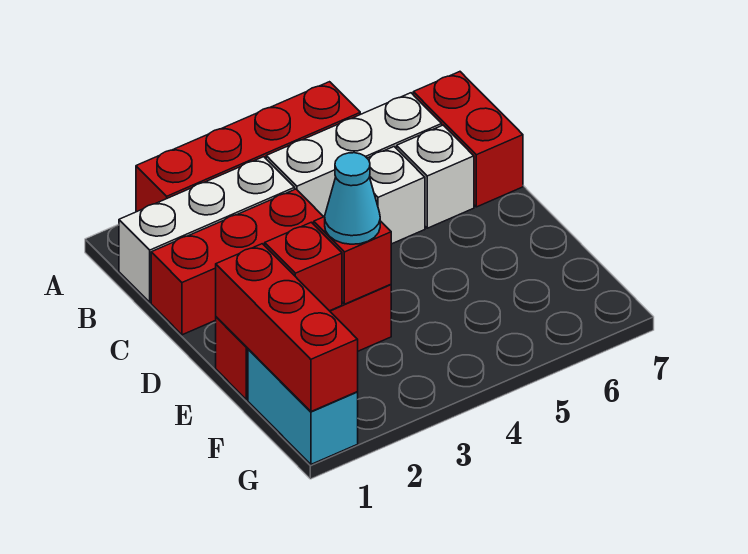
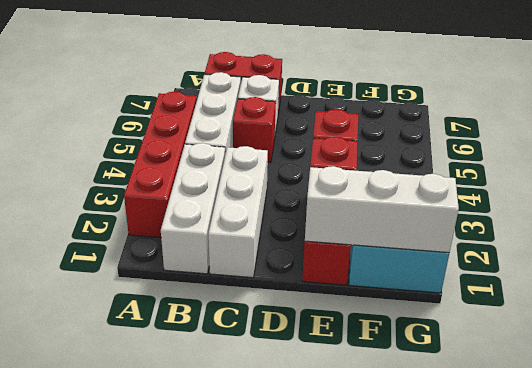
red brick C1:C3 level 1 -> white brick C1:C3 level 1
white brick C5 level 1 -> red brick C5 level 1
red brick E1:G1 level 2 -> white brick E1:G1 level 2
cyan cone E3 level 3 -> none

